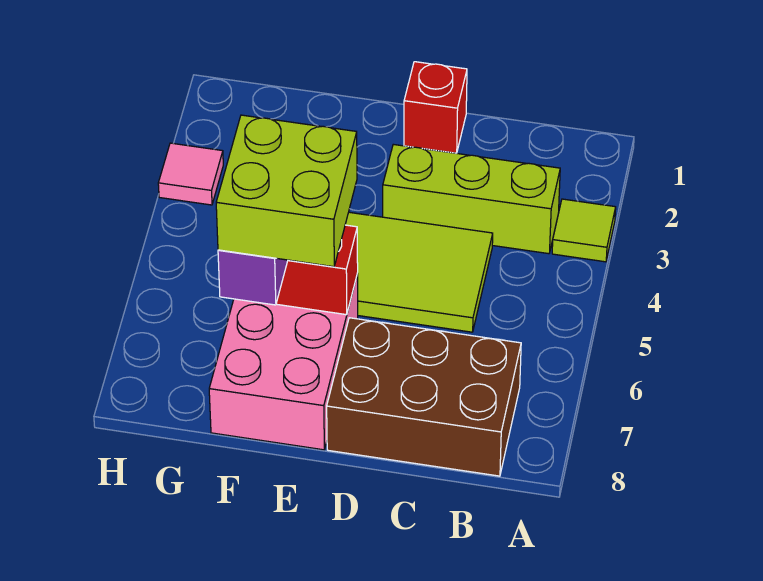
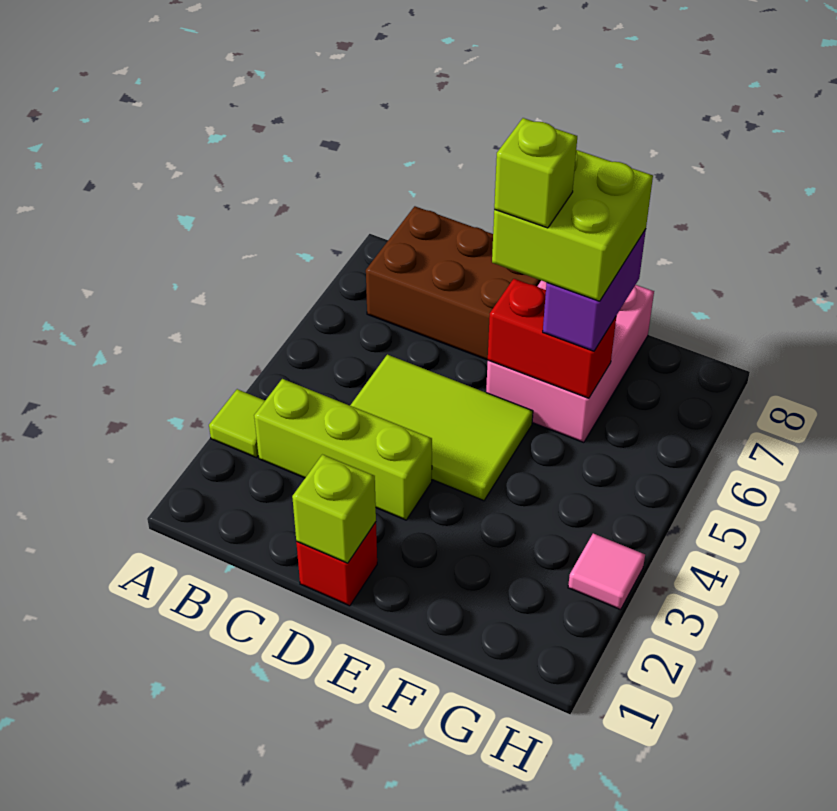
none -> lime brick D1 level 2
none -> lime brick E6 level 5

